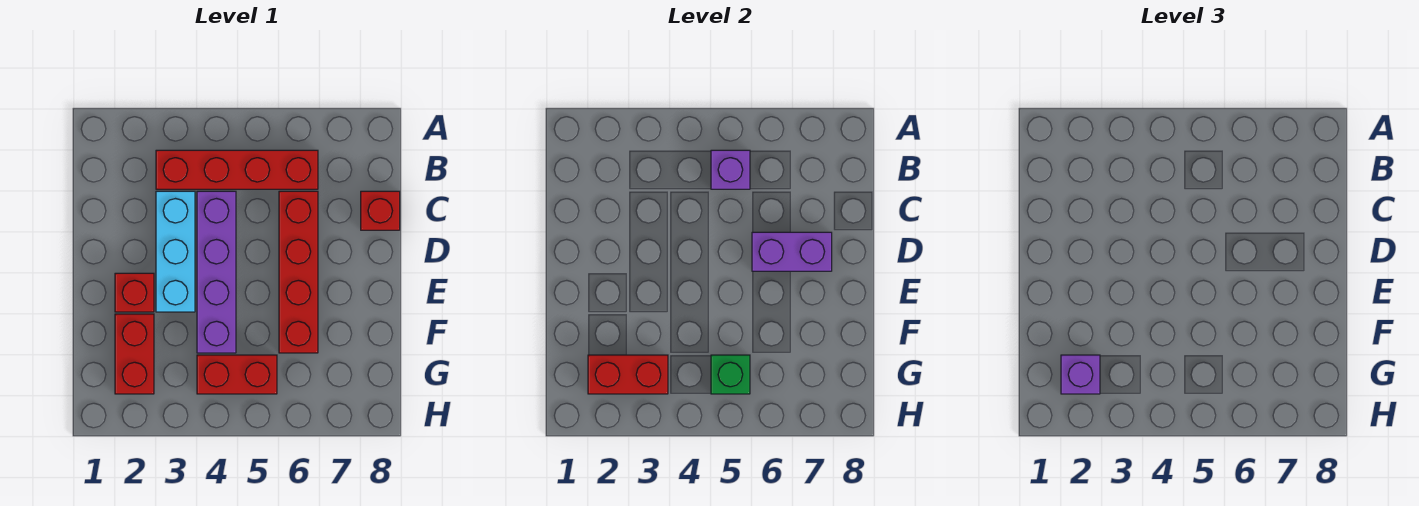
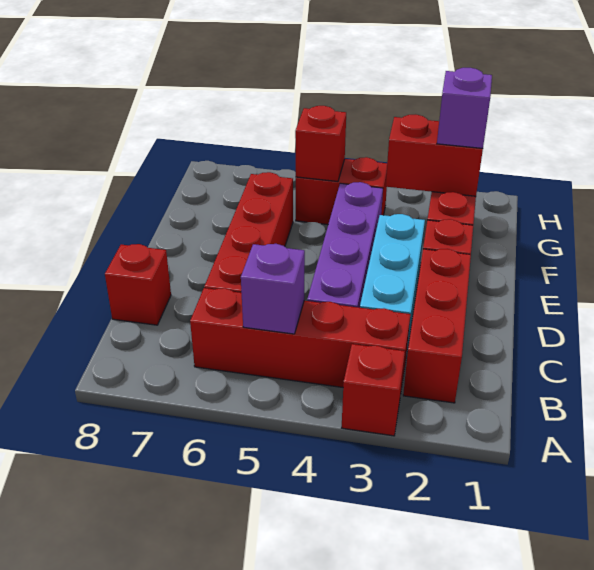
none -> red brick A3 level 1
none -> red brick B2:D2 level 1
purple brick D6:D7 level 2 -> none
green brick G5 level 2 -> red brick G5 level 2

